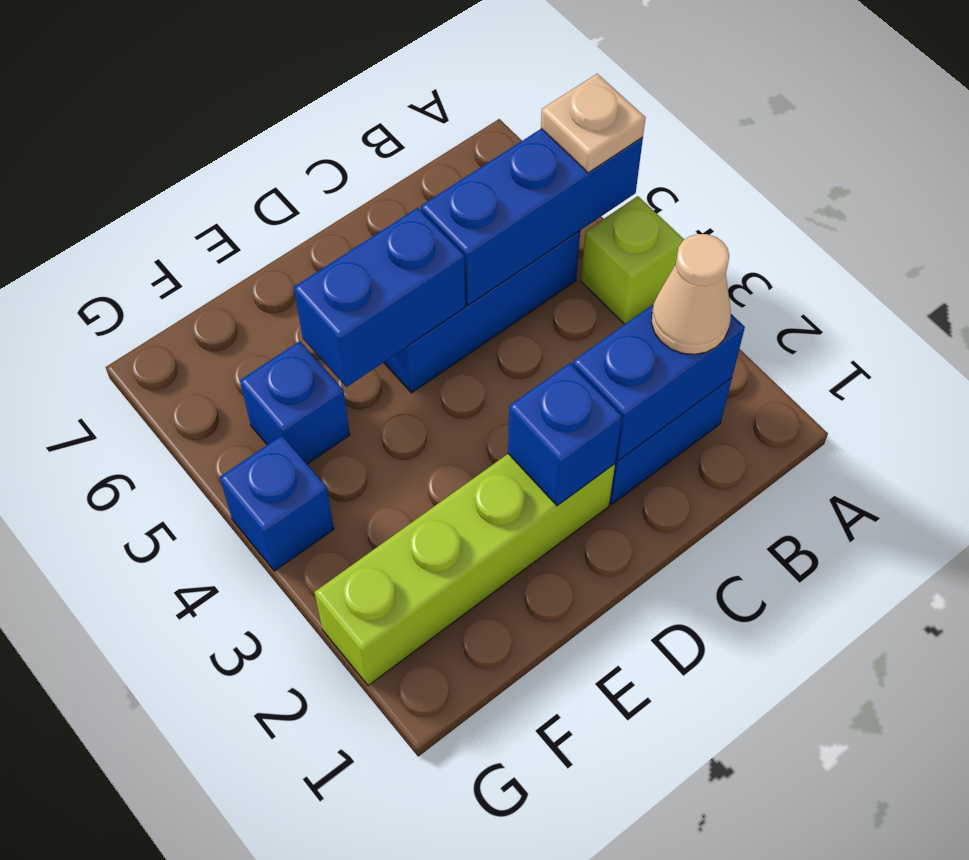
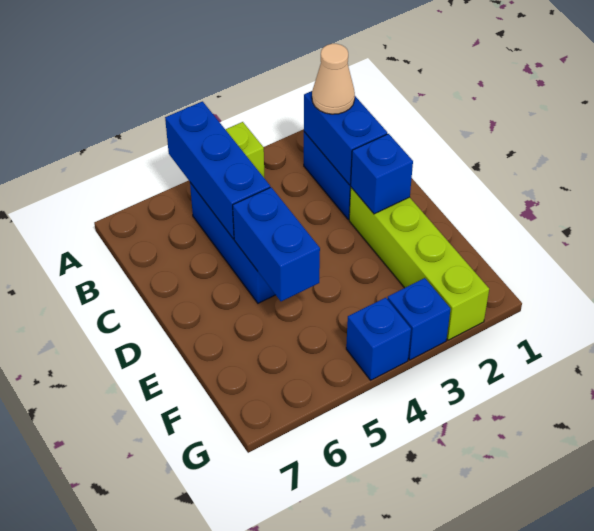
tan plate A5 level 3 -> none
blue brick F5 level 1 -> blue brick G3 level 1

